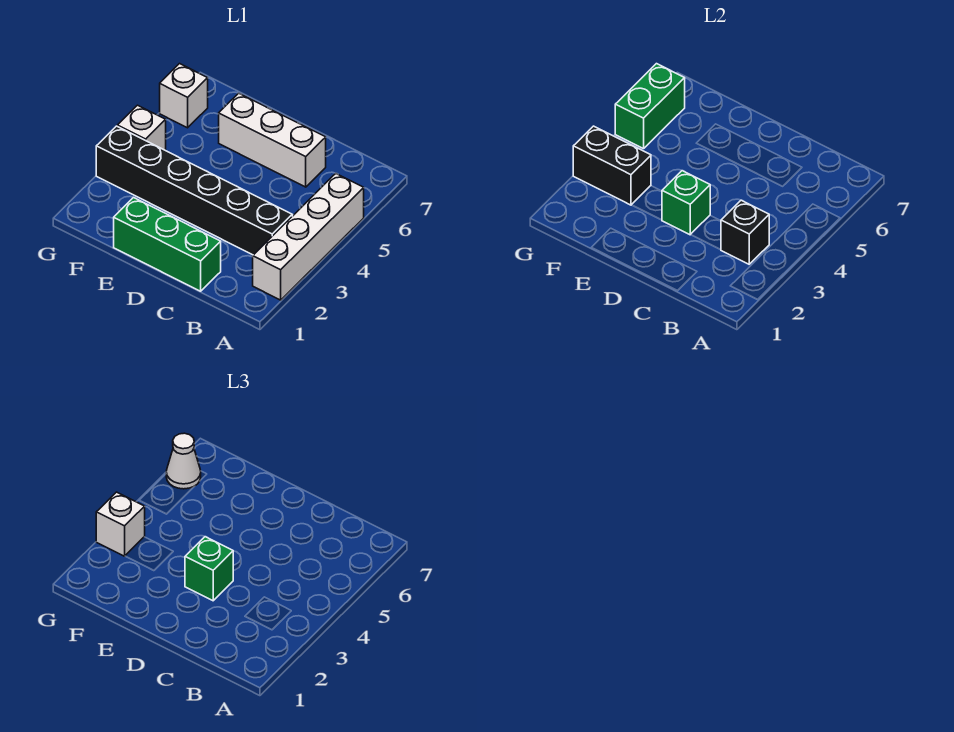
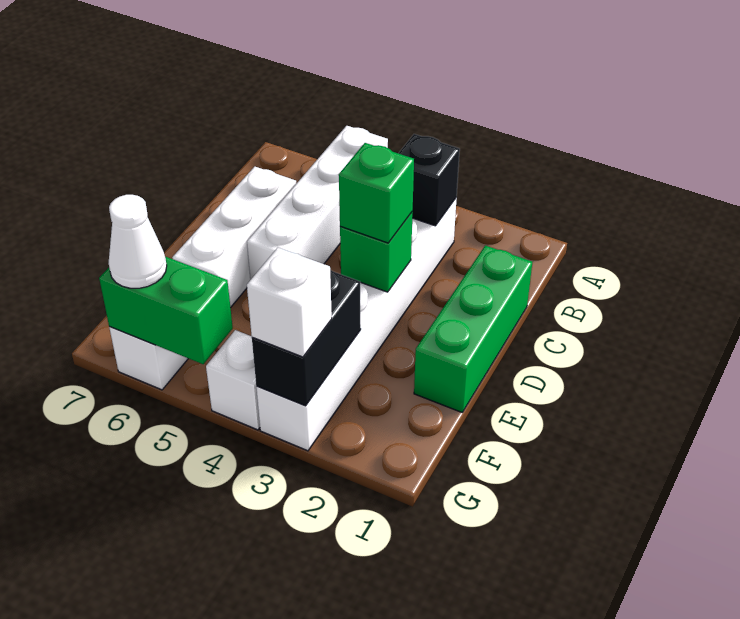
white brick A2:A5 level 1 -> white brick A5:D5 level 1
black brick B3:G3 level 1 -> white brick B3:G3 level 1

